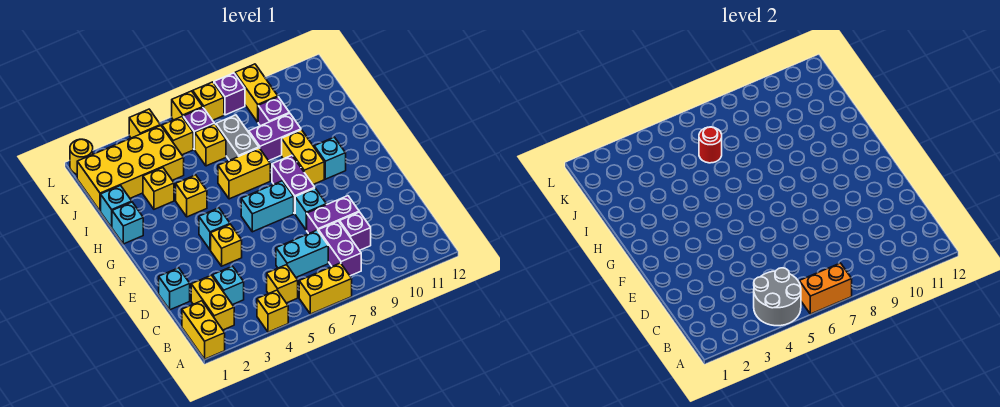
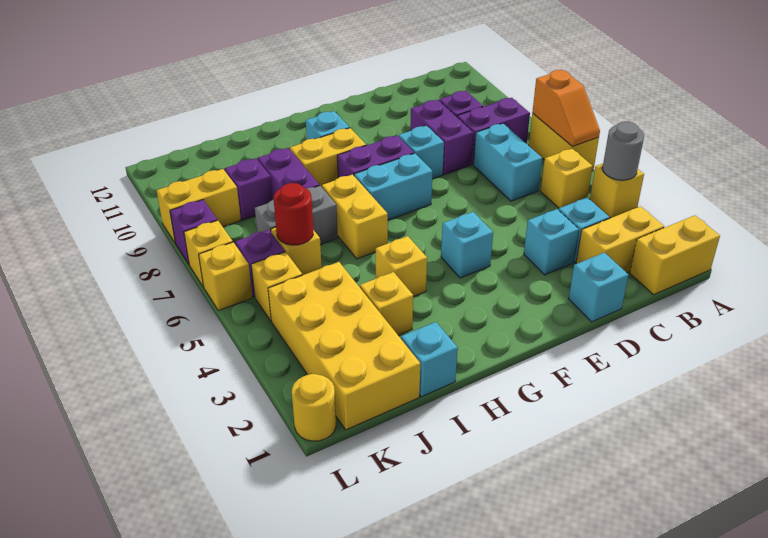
grey round brick A4:B5 level 2 -> grey round brick A4 level 2
orange brick A6:A7 level 2 -> orange slope A6:A7 level 2 top 7
yellow brick E4 level 1 -> none
cyan brick F6:F7 level 1 -> cyan brick F7:G7 level 1
cyan brick H1 level 1 -> cyan brick D3 level 1
yellow brick L4 level 1 -> none

